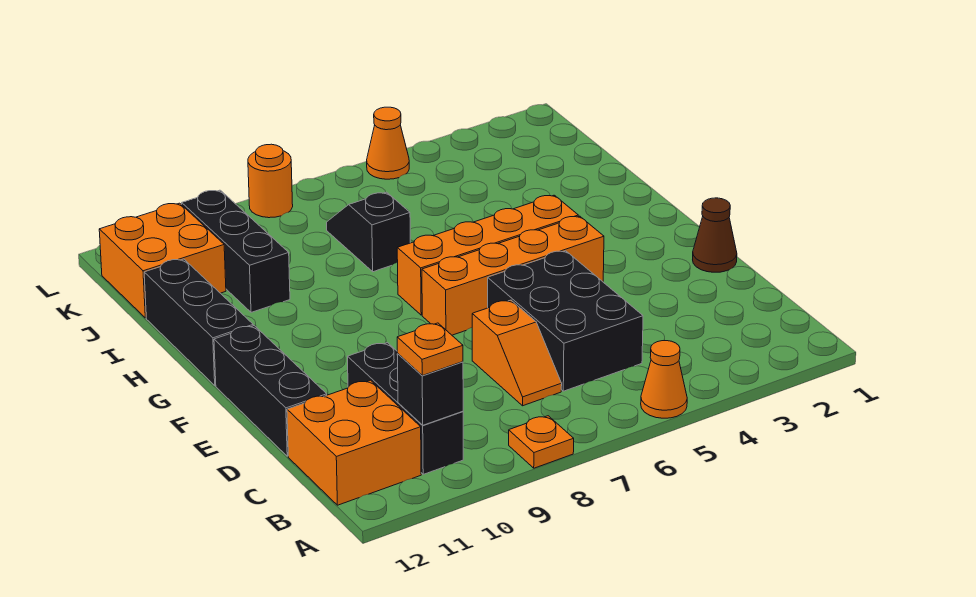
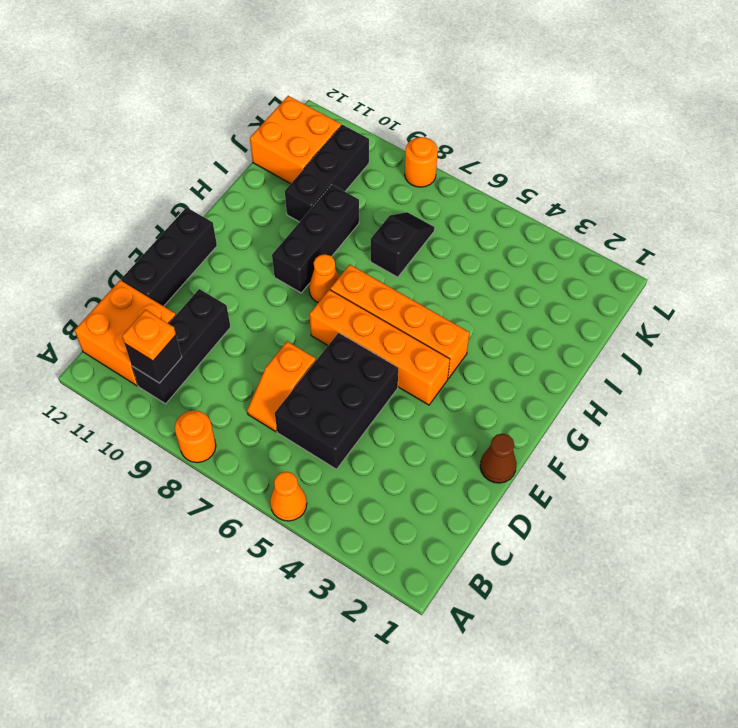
orange plate A8 level 1 -> orange round brick A8 level 1
black brick G12:I12 level 1 -> black brick G9:I9 level 1
orange cone L5 level 1 -> orange cone G8 level 1

